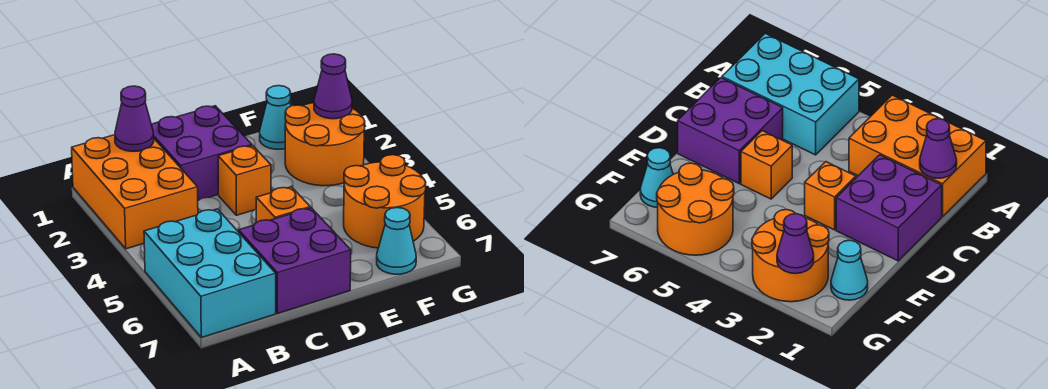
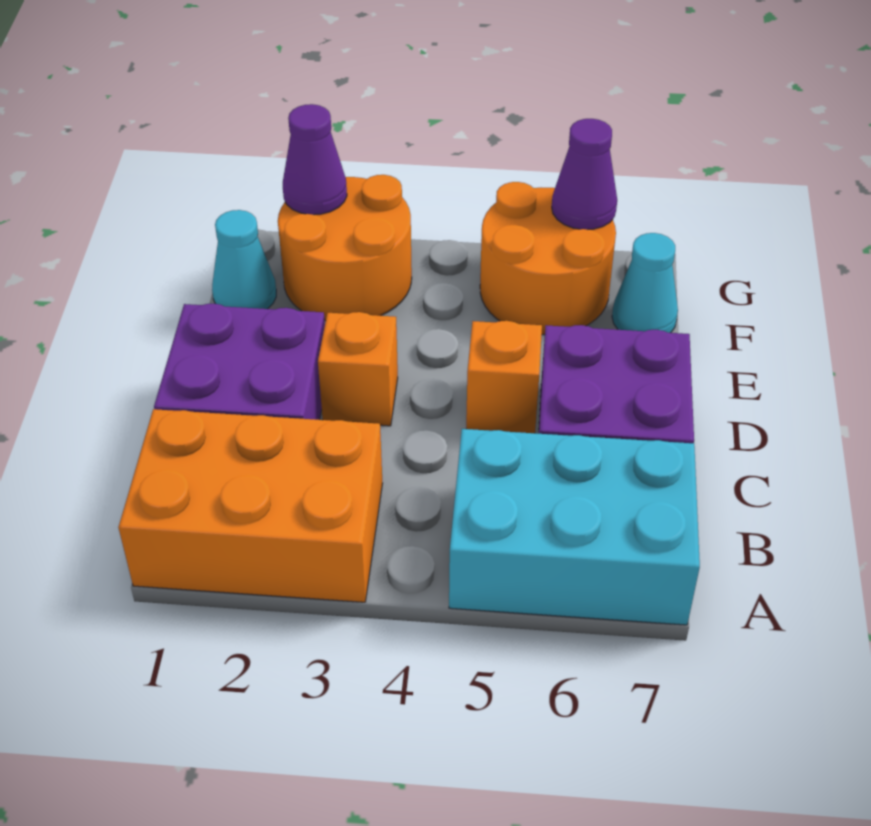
purple cone B1 level 2 -> purple cone G6 level 2

